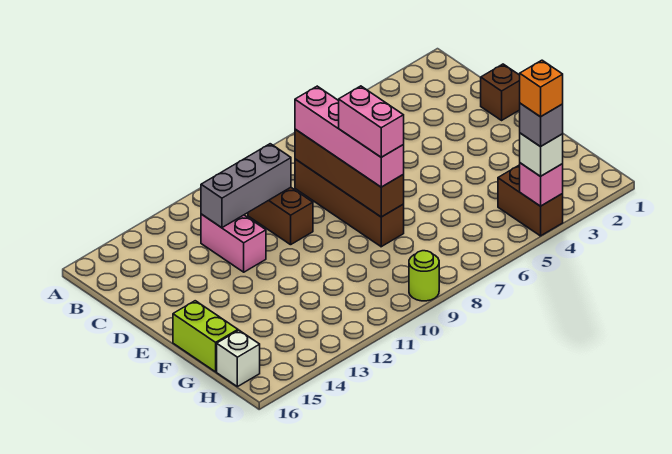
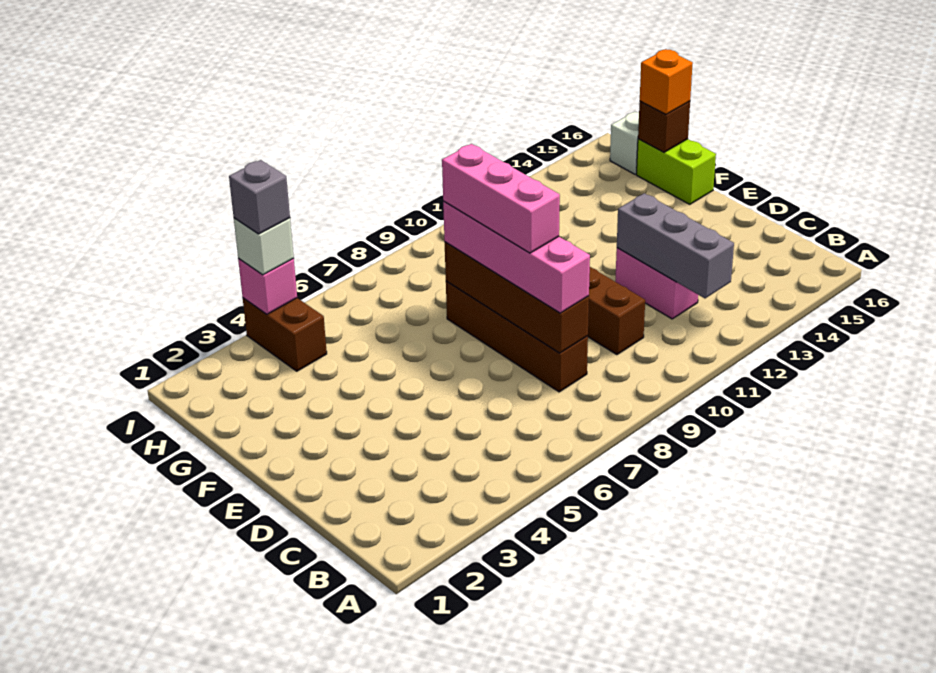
grey brick C10:C12 level 2 -> grey brick B12:D12 level 2
brown brick D1 level 1 -> brown brick G16 level 2
pink brick E8:F8 level 4 -> pink brick D8:F8 level 4
orange brick I4 level 5 -> orange brick G16 level 3
lime round brick I9 level 1 -> none

